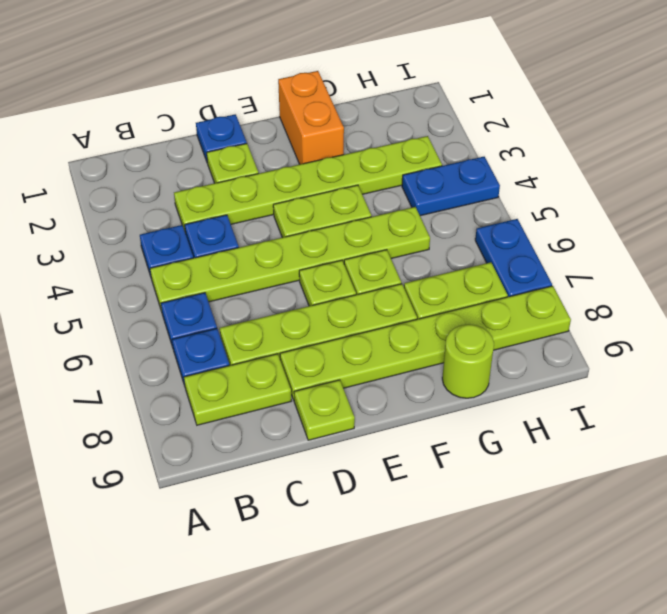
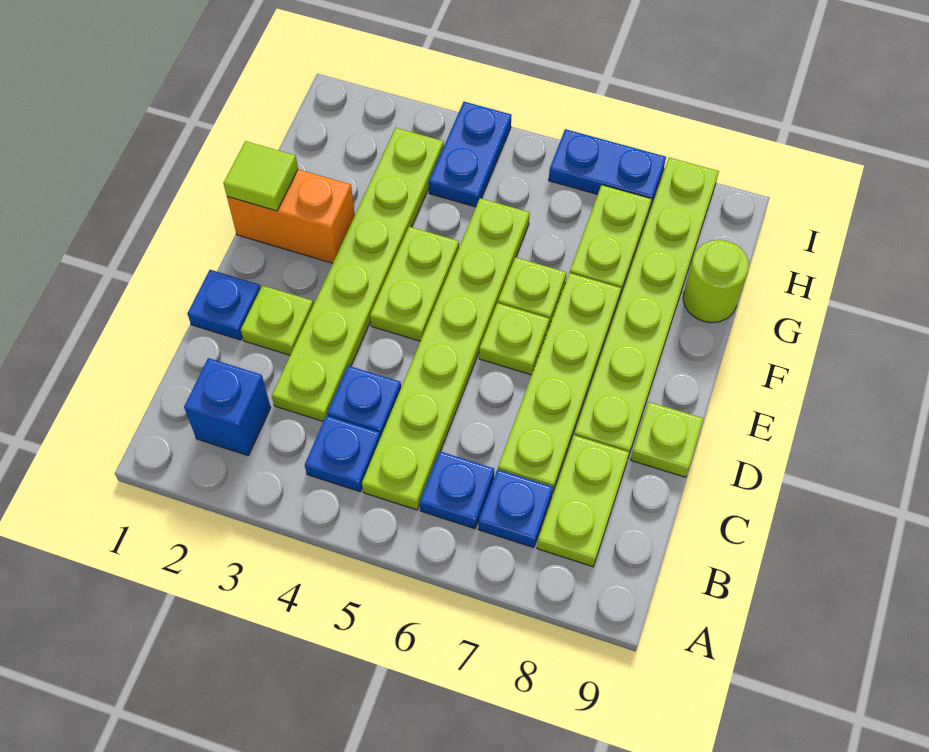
none -> blue brick B2 level 1
none -> lime tile F1 level 2

